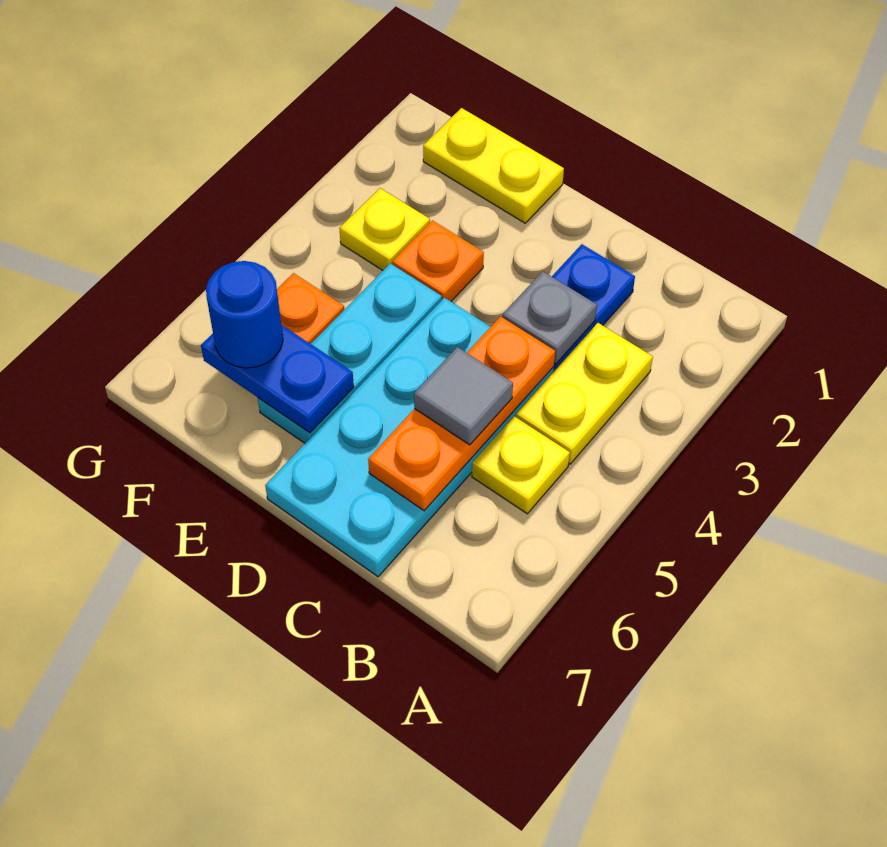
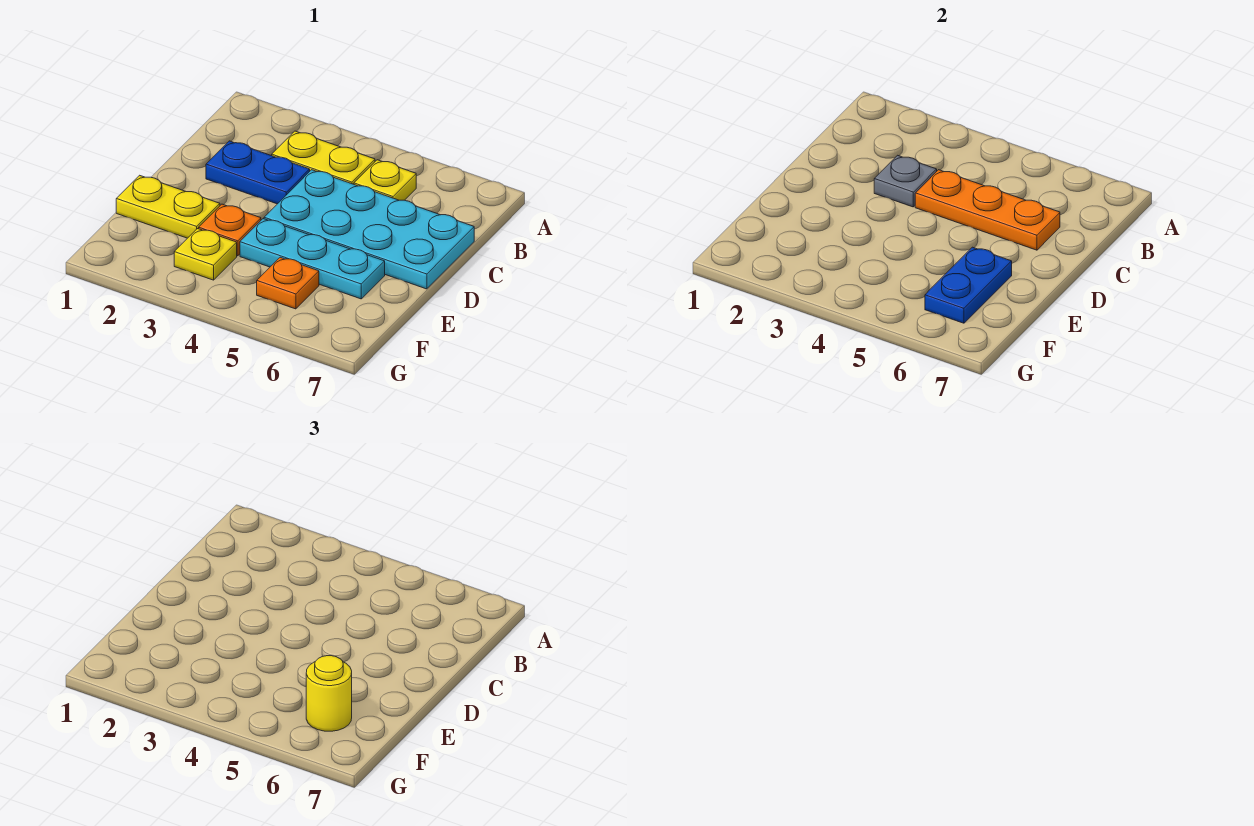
grey tile C5 level 3 -> none
yellow plate E1:F1 level 1 -> yellow plate E1:E2 level 1
blue round brick F6 level 3 -> yellow round brick F6 level 3

